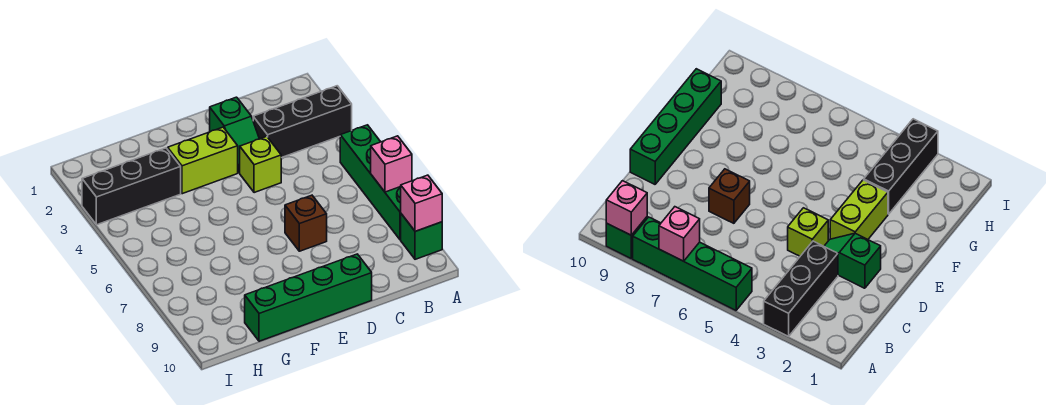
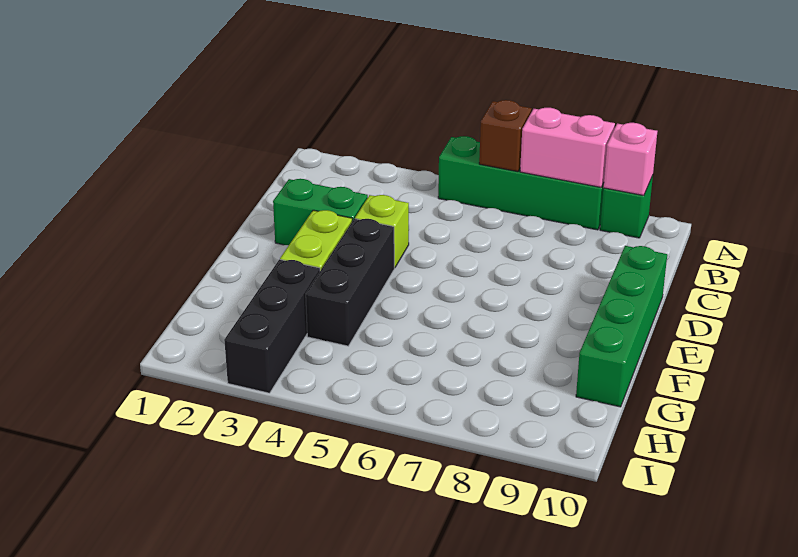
black brick A3:C3 level 1 -> black brick E4:G4 level 1
pink brick A7 level 2 -> pink brick A7:A8 level 2
green slope D2:D3 level 1 top 2 -> green brick D2:D3 level 1
brown brick D7 level 1 -> brown brick A6 level 2

